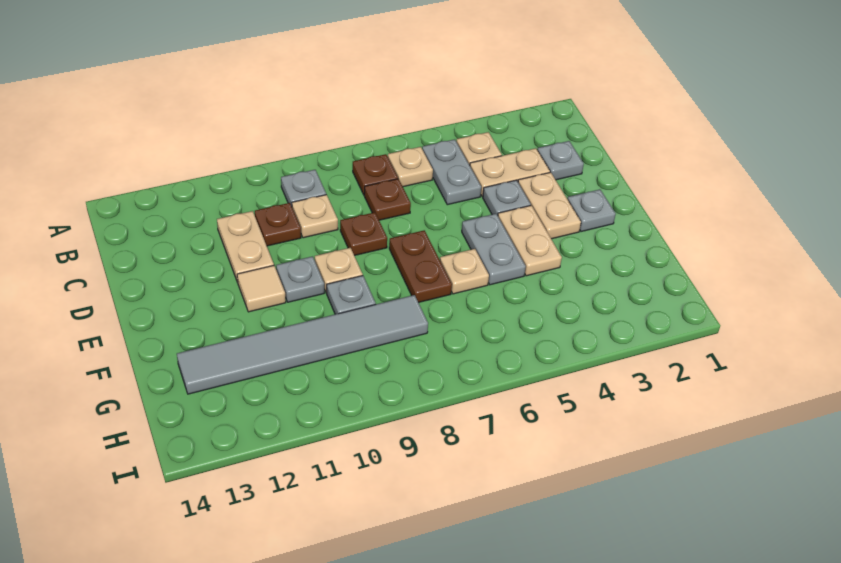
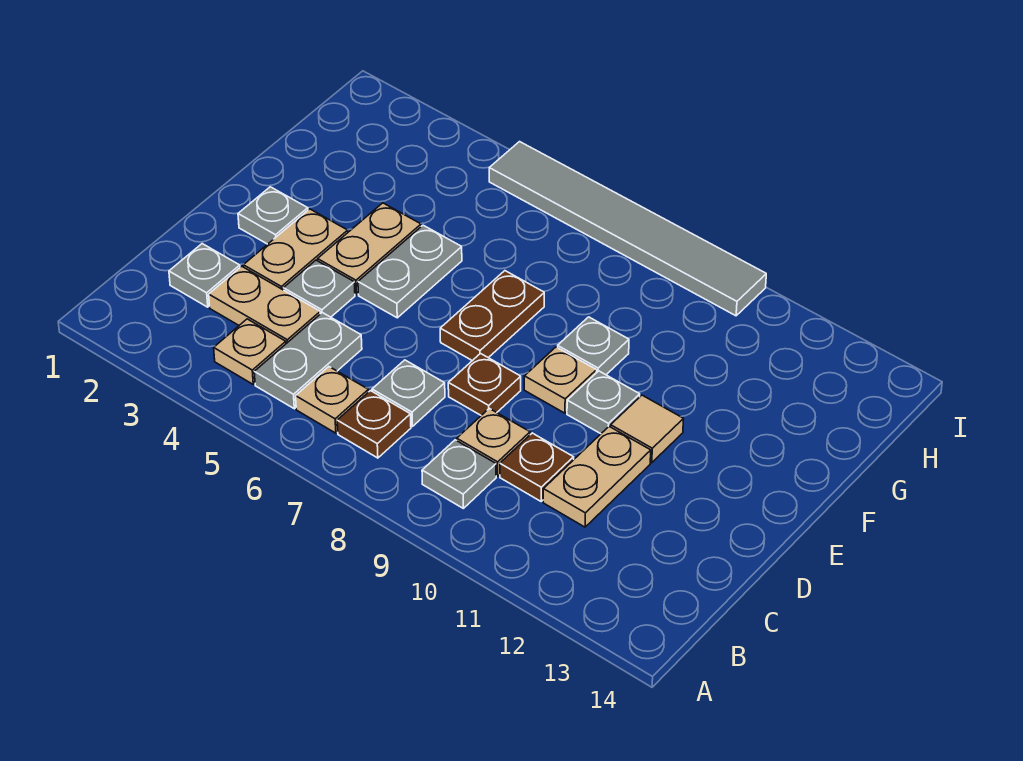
brown plate C7 level 1 -> grey plate C7 level 1
tan plate F6 level 1 -> none
grey tile G8:G13 level 1 -> grey tile I5:I10 level 1

